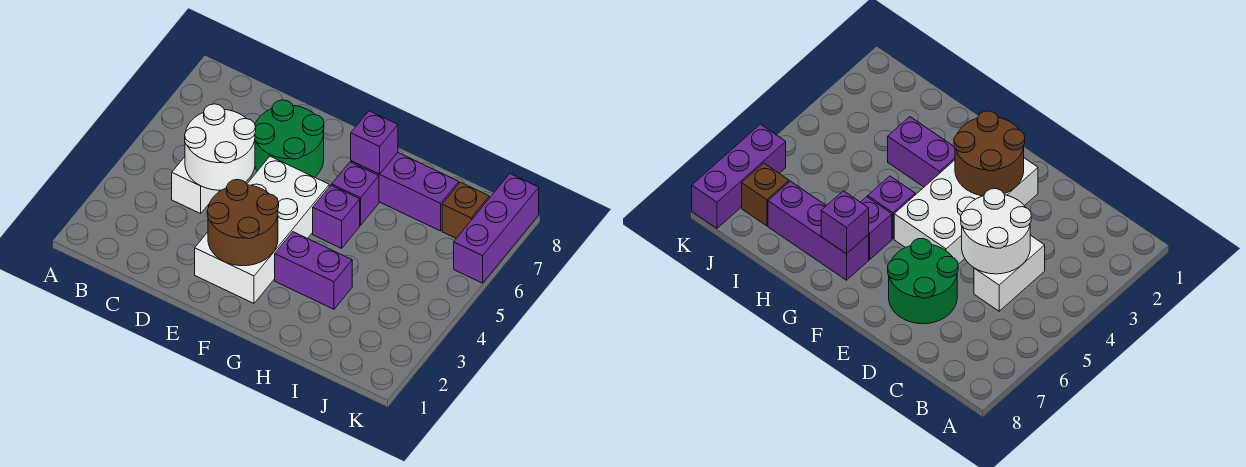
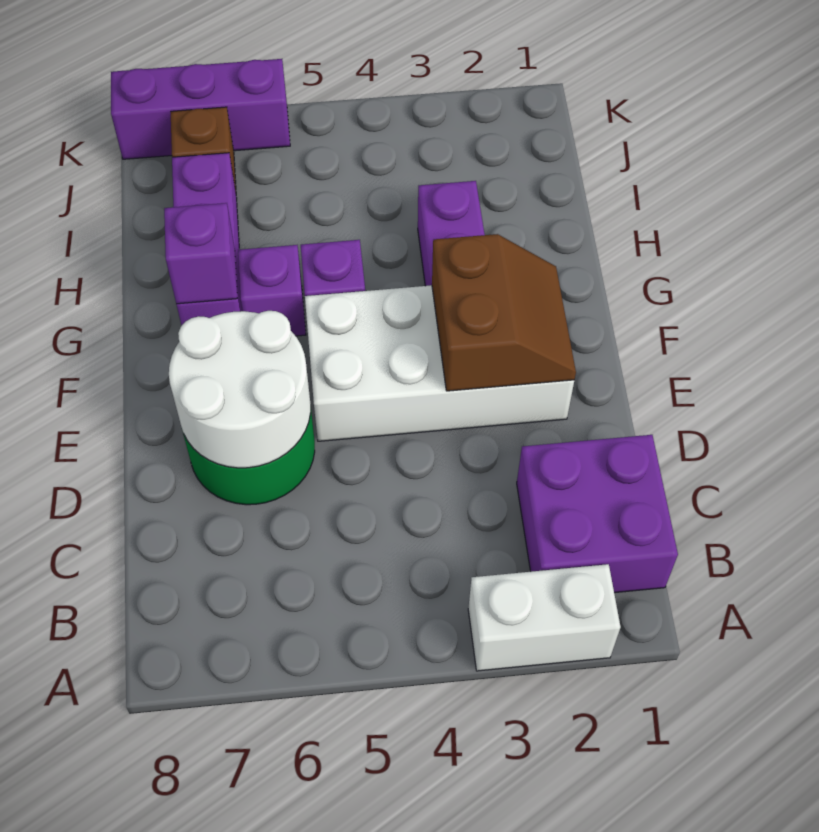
none -> purple brick B1:C2 level 1
white brick C4:C5 level 1 -> white brick A2:A3 level 1
white round brick C4:D5 level 2 -> white round brick D6:E7 level 2
brown round brick E2:F3 level 2 -> brown slope E2:F3 level 2 top 3

